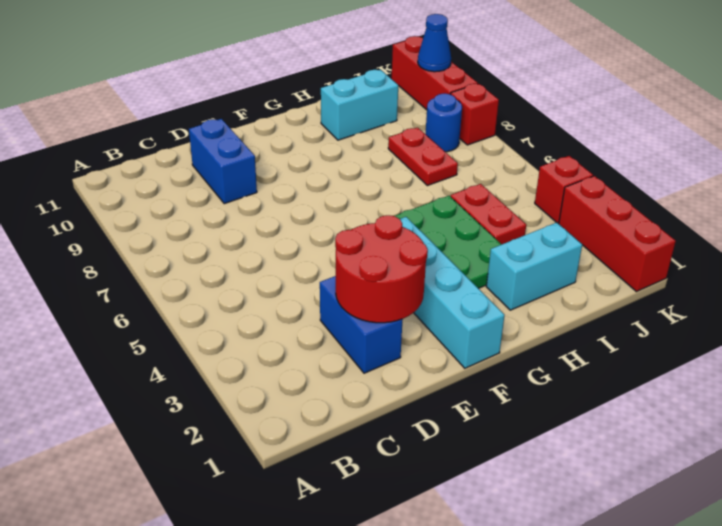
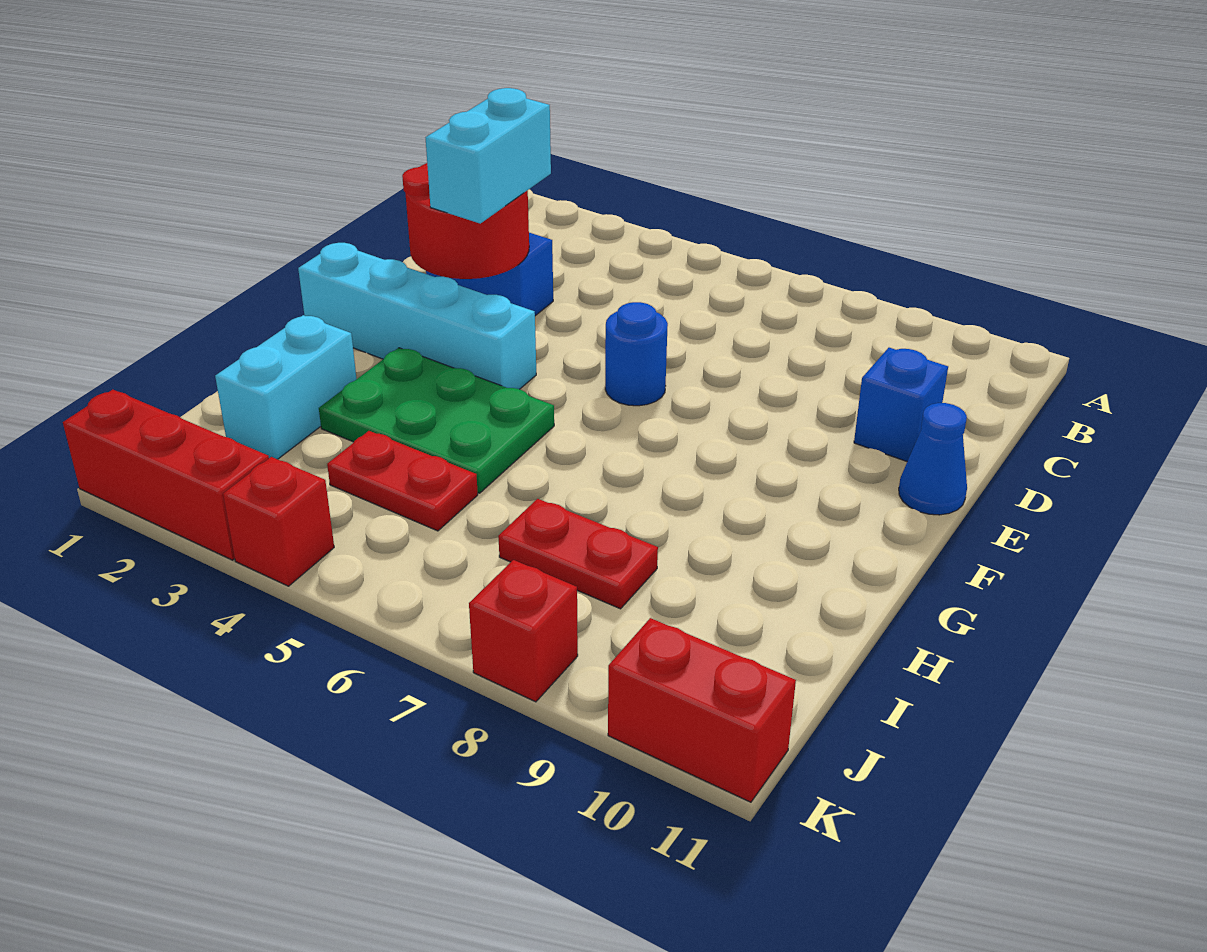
blue brick D9:D10 level 1 -> blue brick D10 level 1
cyan brick H10:I10 level 1 -> cyan brick D3:E3 level 3
blue round brick J8 level 1 -> blue round brick E6 level 1
red brick K9:K11 level 1 -> red brick K10:K11 level 1
blue cone K10 level 2 -> blue cone E11 level 1

